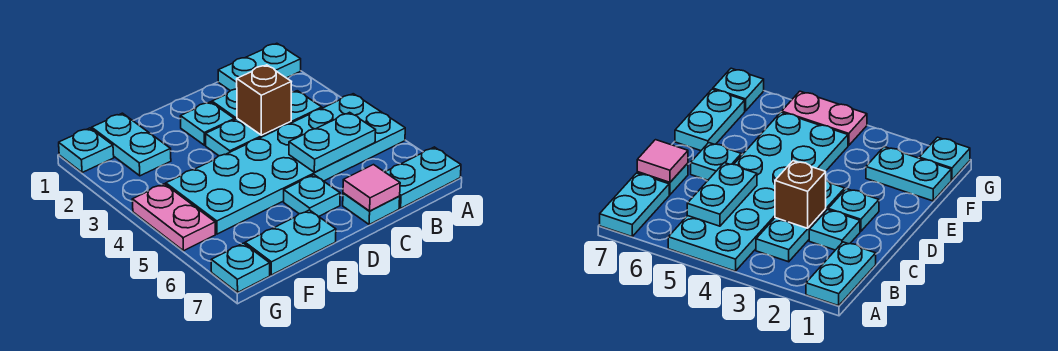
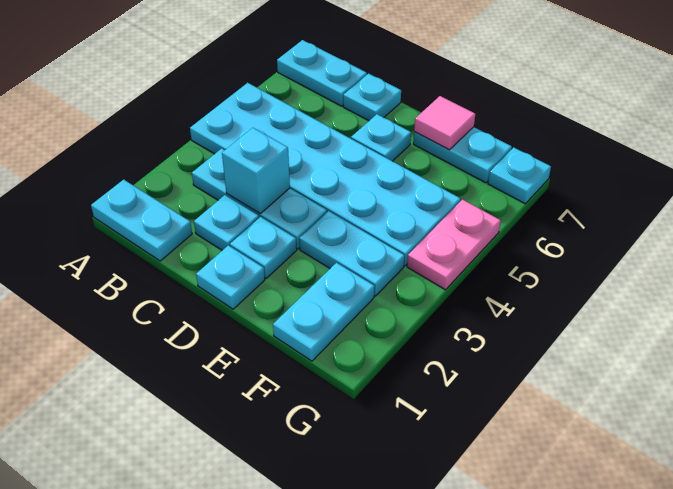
cyan plate B5:C5 level 2 -> cyan plate E3:F3 level 1
brown brick C3 level 2 -> cyan brick C3 level 2
pink tile C7 level 2 -> pink tile E7 level 2
cyan plate G1 level 1 -> cyan plate D1 level 1

